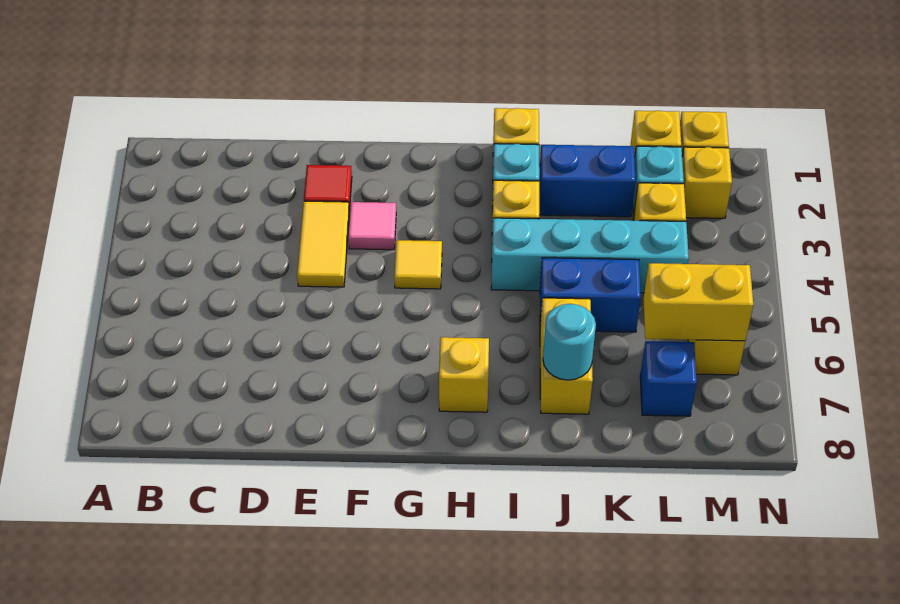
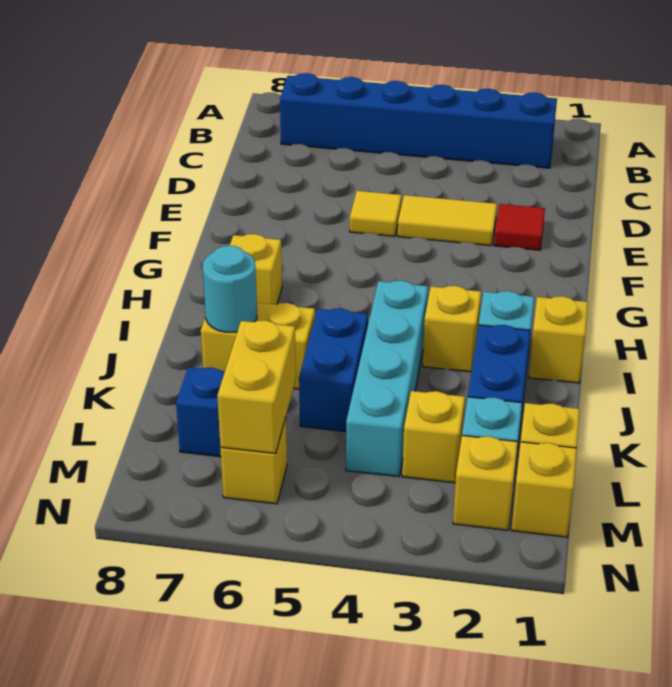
none -> blue brick B2:B7 level 1
pink tile F3 level 1 -> none
yellow tile G4 level 1 -> yellow tile E5 level 1

